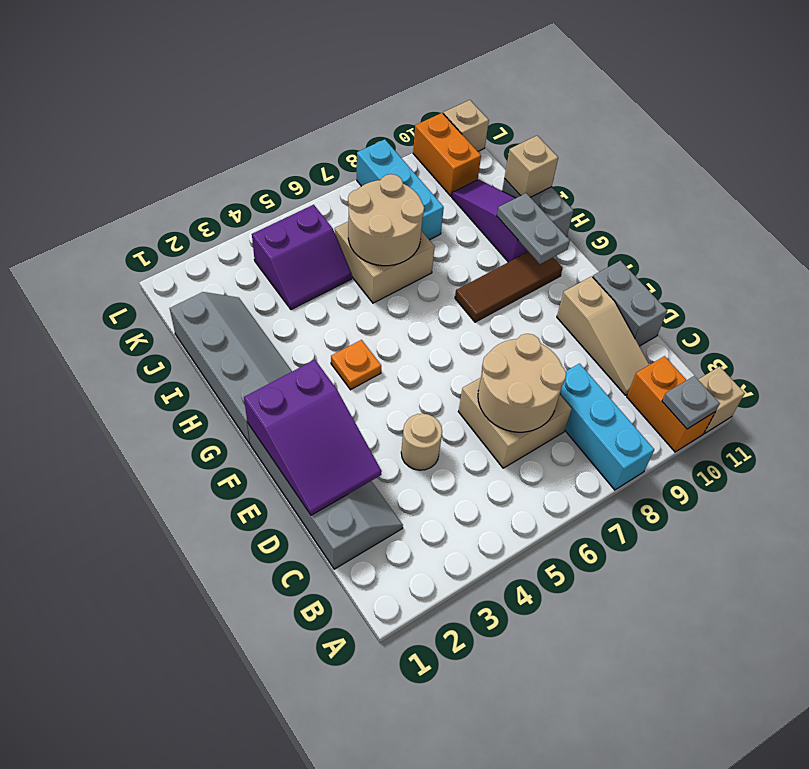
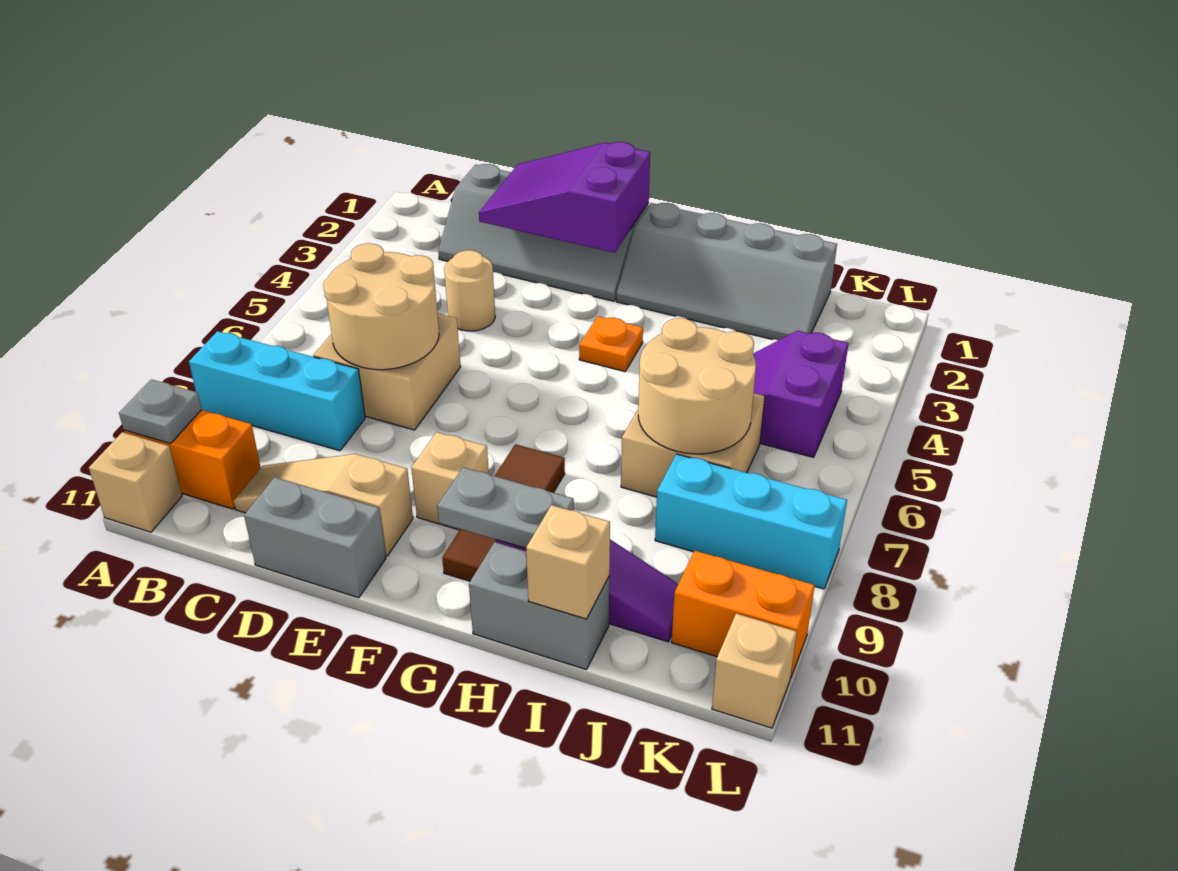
none -> tan brick F9 level 1

